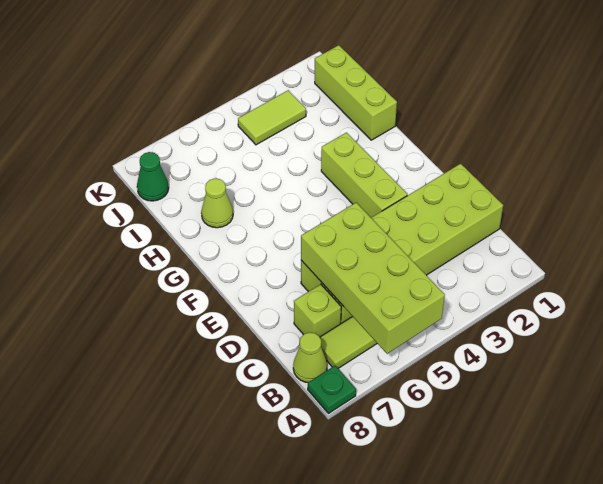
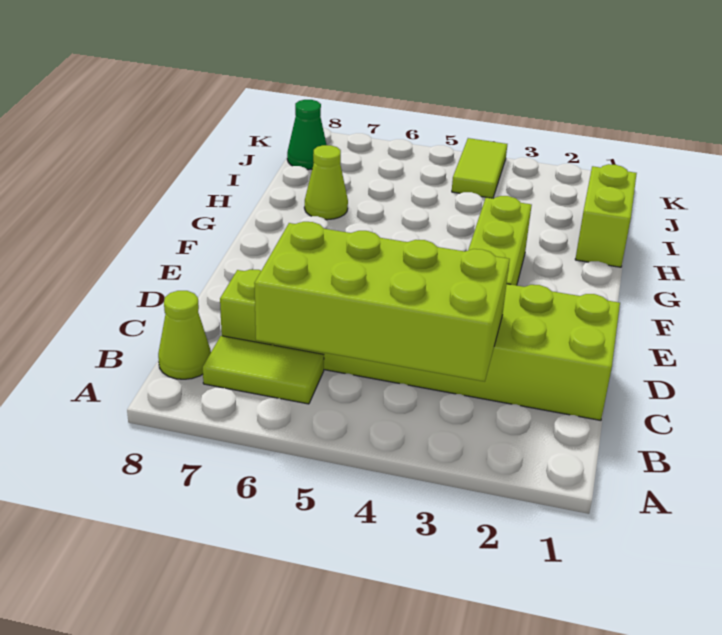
lime brick A5:D6 level 2 -> lime brick B3:C6 level 2
green plate A8 level 1 -> none
lime brick H1:J1 level 1 -> lime brick H1:I1 level 1
lime tile J3:J4 level 1 -> lime tile J4:K4 level 1

